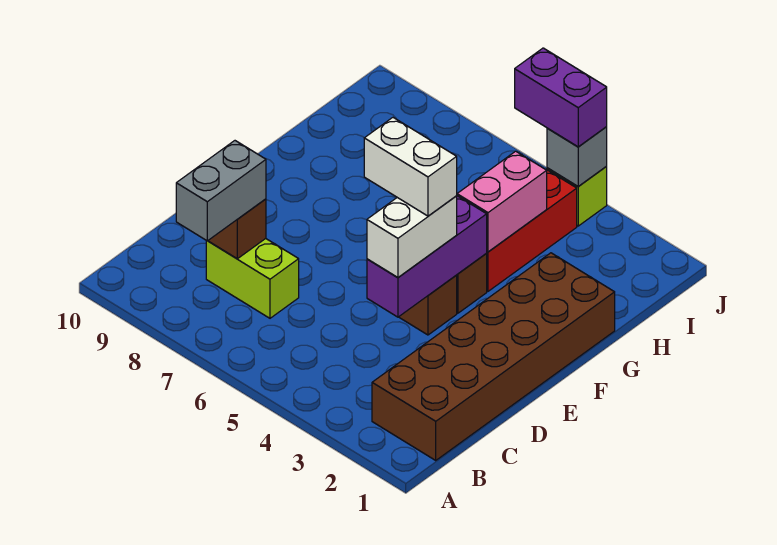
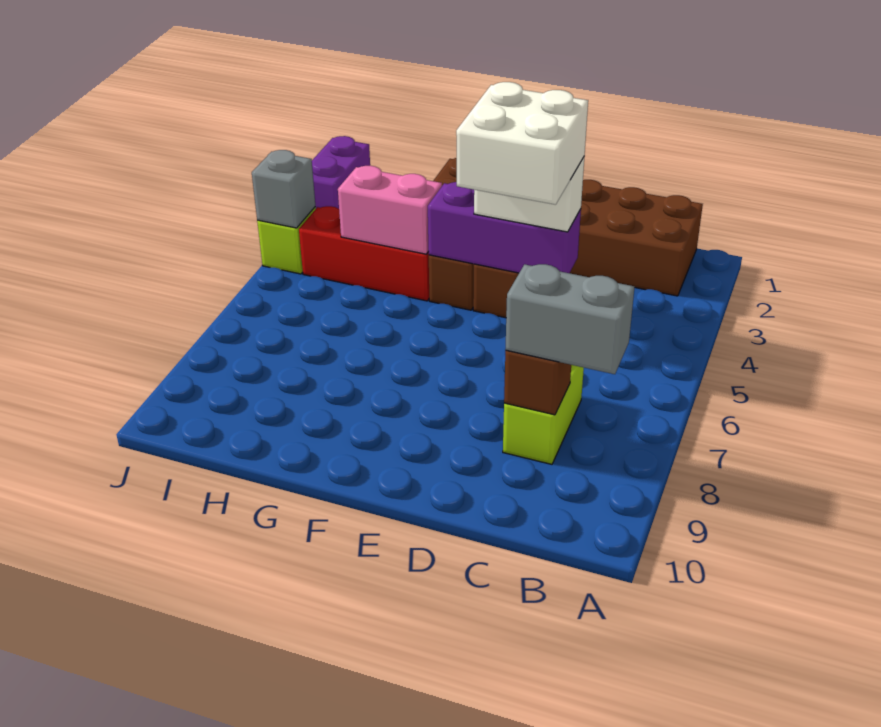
white brick E4:E5 level 4 -> white brick D4:E5 level 4
purple brick J4:J5 level 3 -> purple brick J1:J2 level 1

